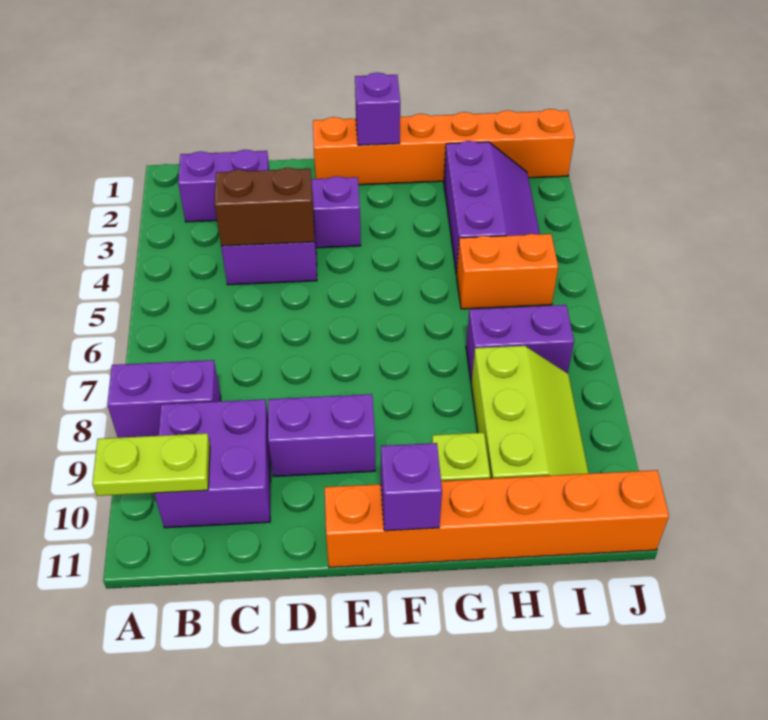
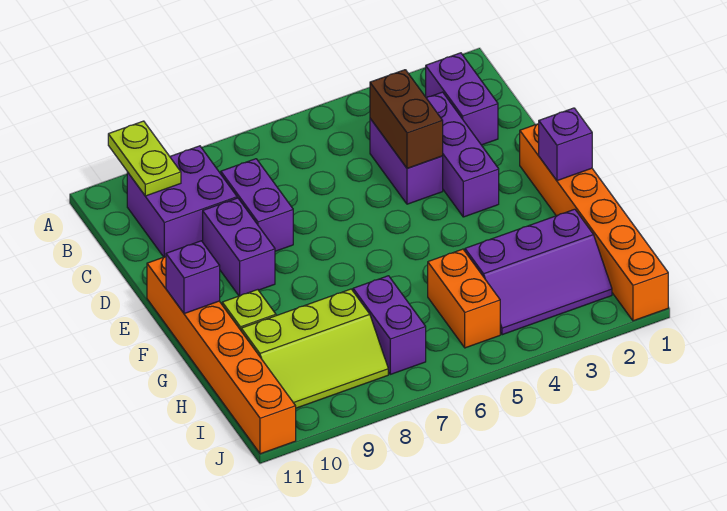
purple brick A8:B8 level 1 -> purple brick C8:D8 level 1

